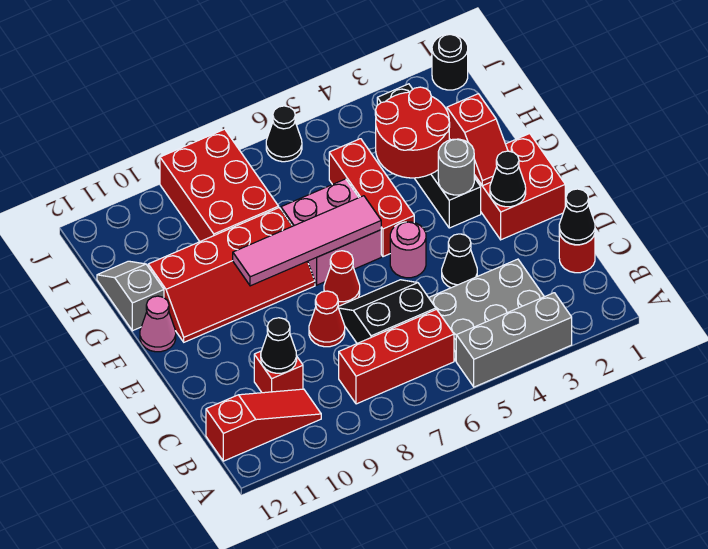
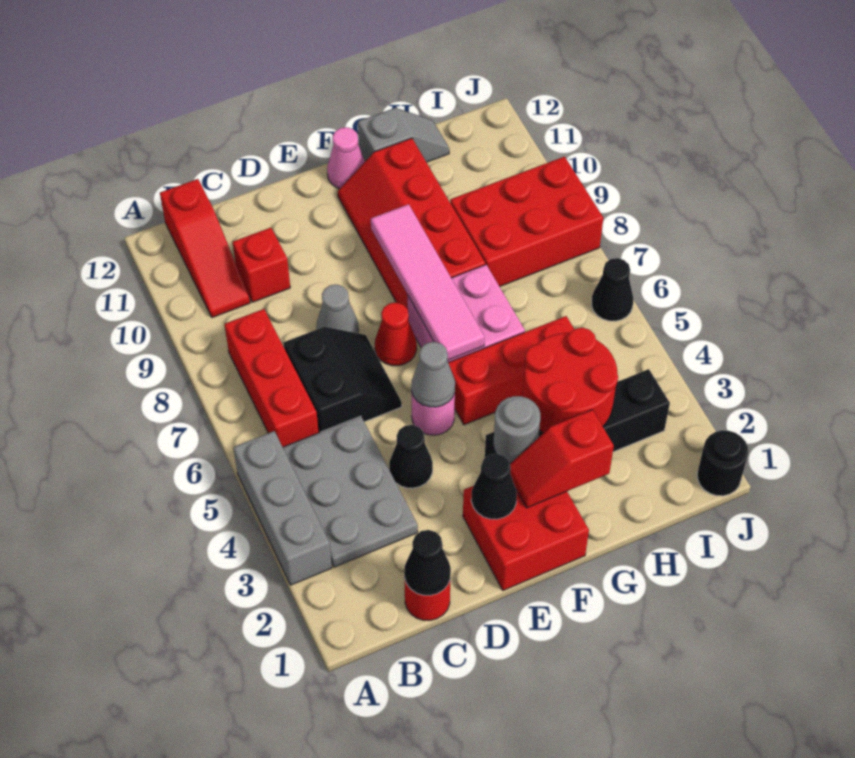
black cone C10 level 2 -> none
red cone D8 level 1 -> grey cone D8 level 1
none -> grey cone E5 level 2

